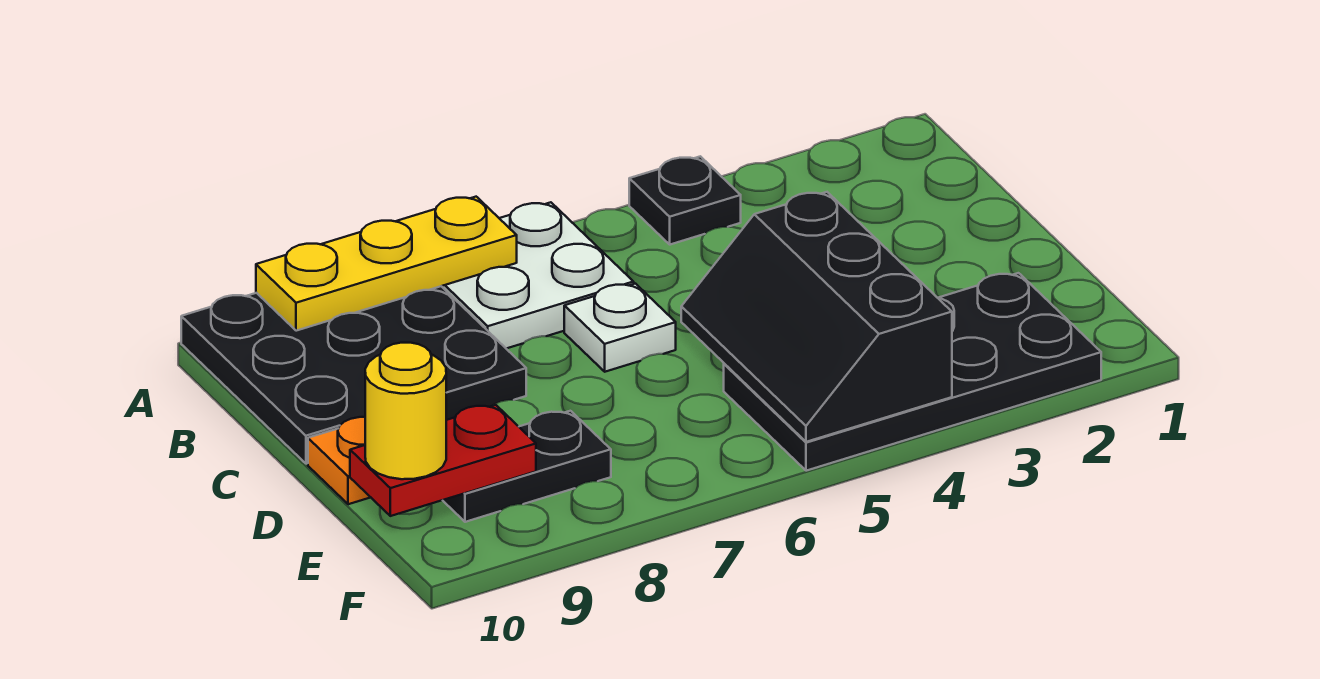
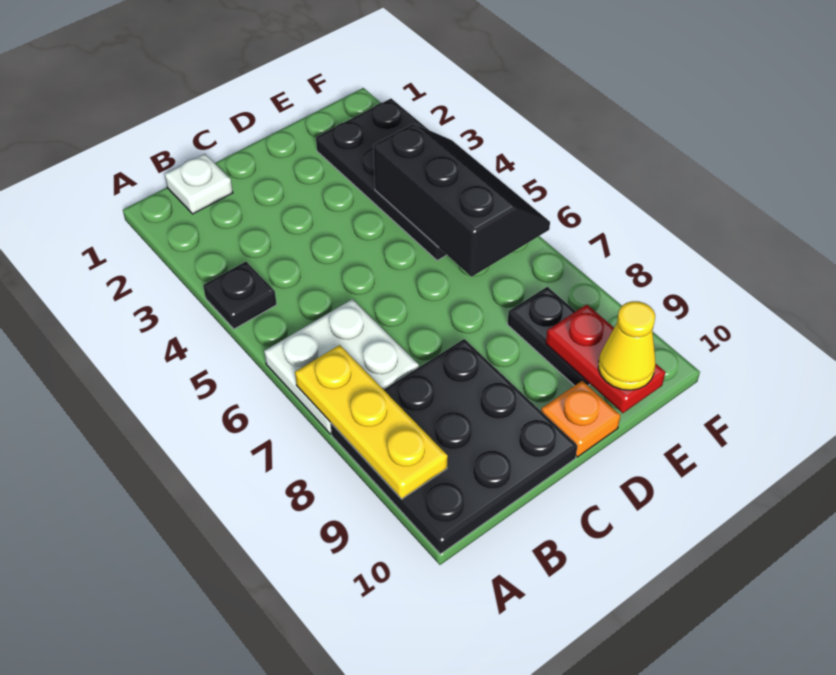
white plate C6 level 1 -> white plate B1 level 1
black slope D4:F5 level 2 top 4 -> black slope E4:F6 level 2 top E
yellow round brick E10 level 3 -> yellow cone E10 level 3

